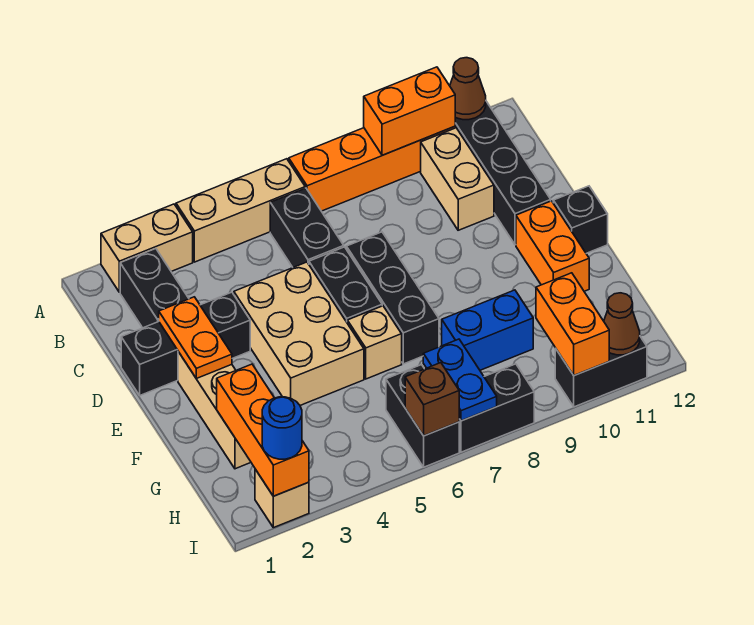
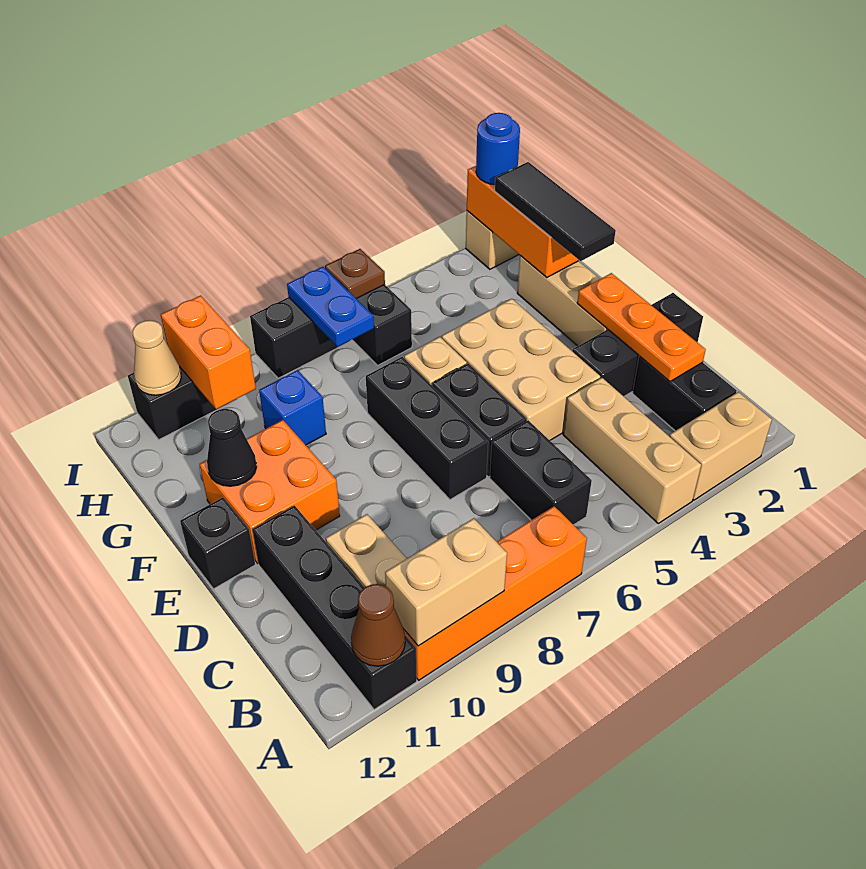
tan brick A4:A6 level 1 -> tan brick A4:C4 level 1
orange brick A9:A10 level 2 -> tan brick A9:A10 level 2
orange plate D2:E2 level 2 -> orange plate C2:E2 level 2
orange brick E11:F11 level 1 -> orange brick E10:F11 level 1
none -> black tile F2:H2 level 3
none -> black cone F11 level 2
blue brick G8:G9 level 1 -> blue brick G9 level 1
brown brick I6 level 2 -> brown plate I6 level 2
brown cone I11 level 2 -> tan cone I11 level 2

